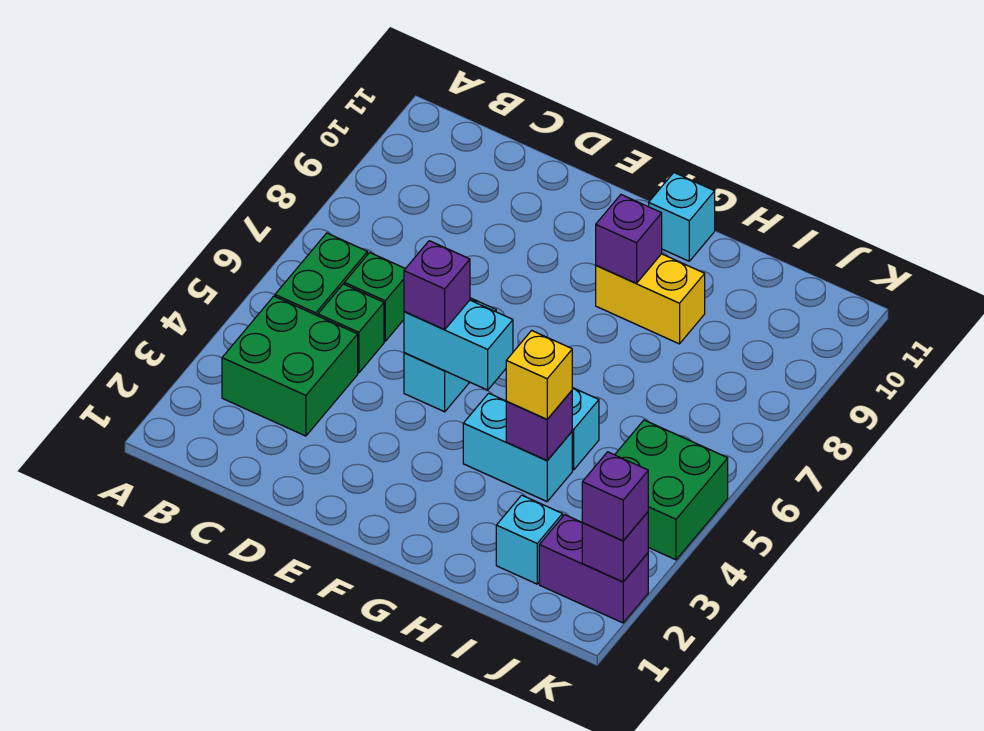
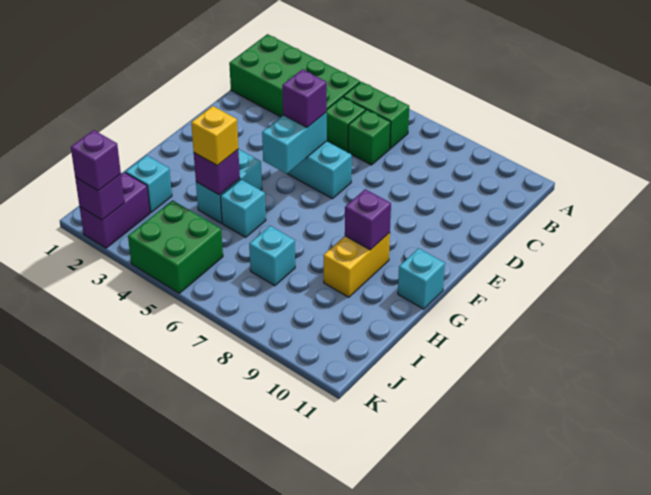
green brick B3:C4 level 1 -> green brick B1:C4 level 1
none -> cyan brick I7 level 1

